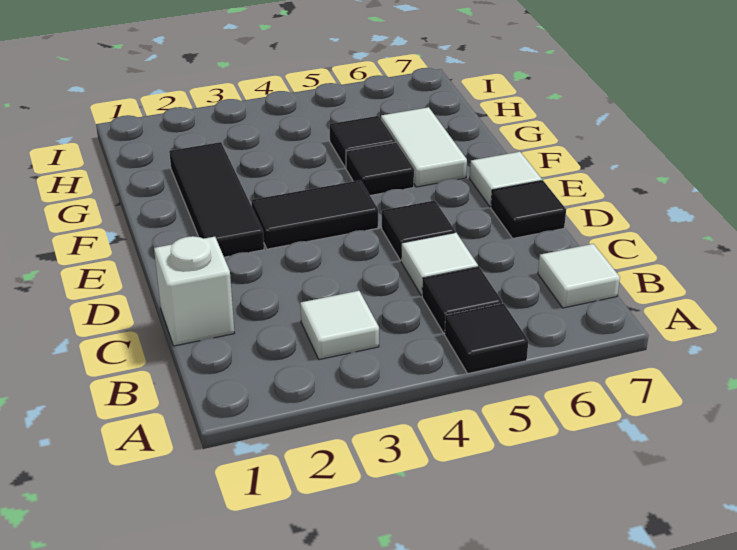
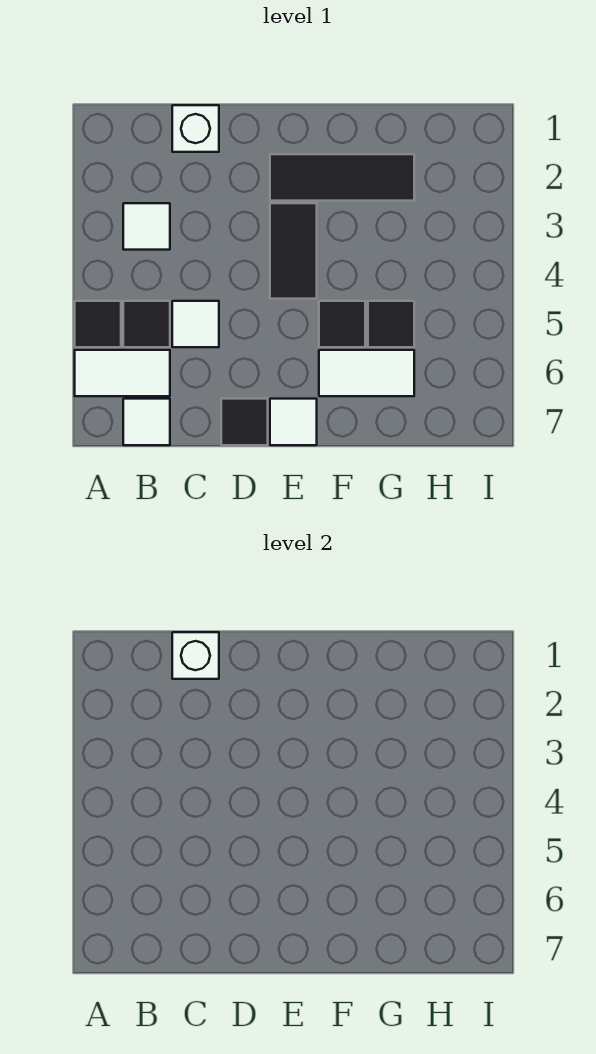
none -> white tile A6:B6 level 1
none -> white brick C1 level 2
black tile D5 level 1 -> none

